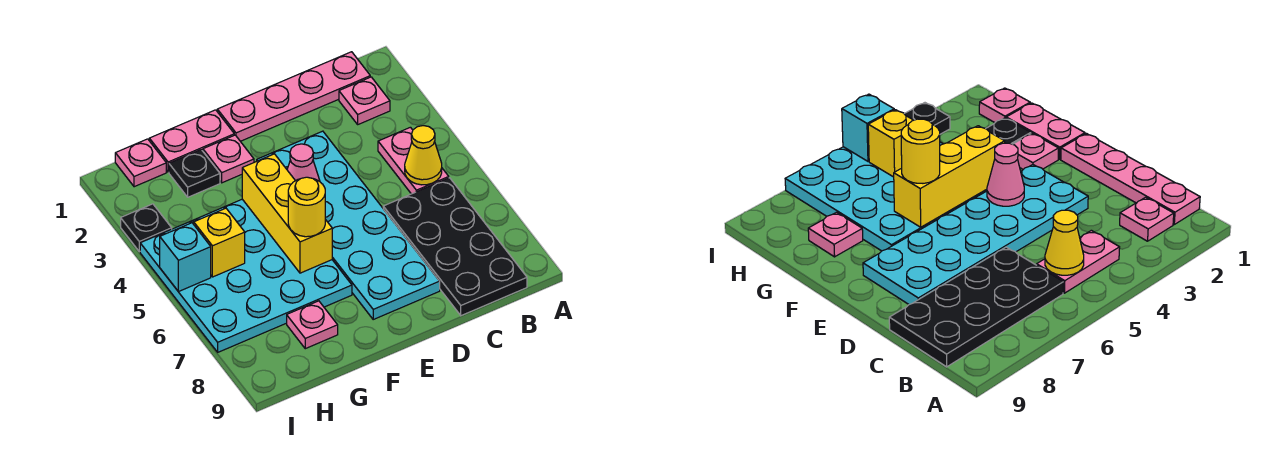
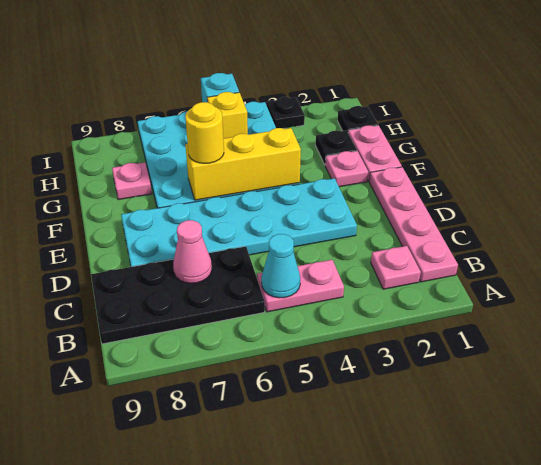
yellow cone B5 level 2 -> cyan cone B5 level 2
pink cone E4 level 2 -> pink cone C7 level 2
pink plate H1 level 1 -> black plate H1 level 1

